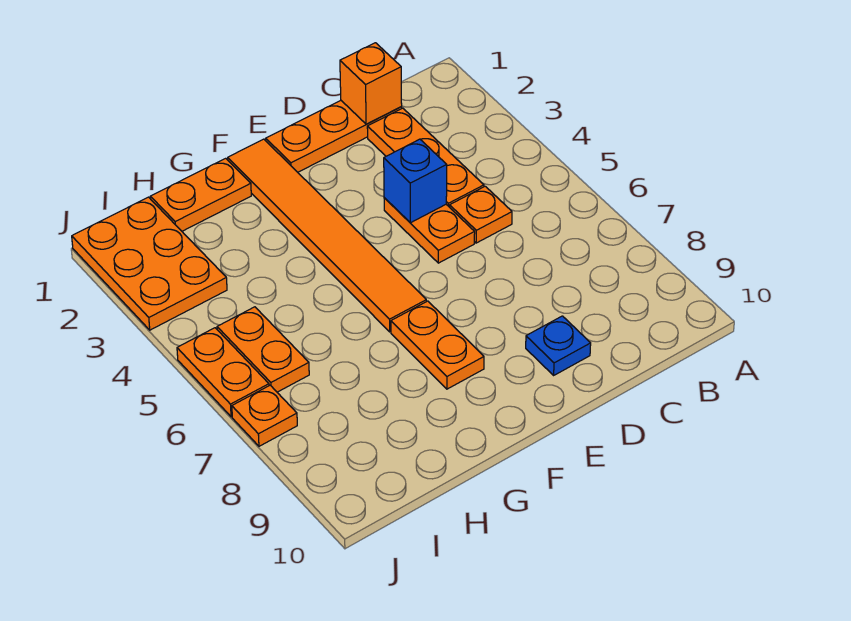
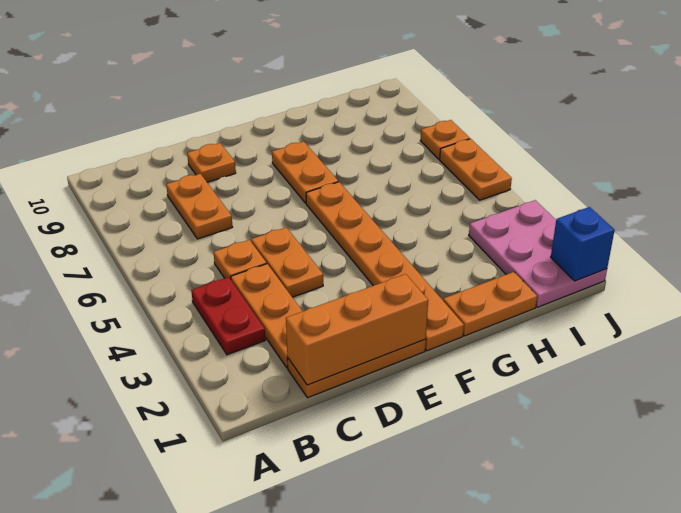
none -> red plate B3:B4 level 1
orange brick C1 level 2 -> orange brick C1:E1 level 2
blue brick D4 level 2 -> blue brick J1 level 2
blue plate D9 level 1 -> orange plate D9 level 1
orange tile F1:F6 level 1 -> orange plate F1:F6 level 1
orange plate I1:J3 level 1 -> pink plate I1:J3 level 1
orange plate I5:I6 level 1 -> orange plate C7:C8 level 1

